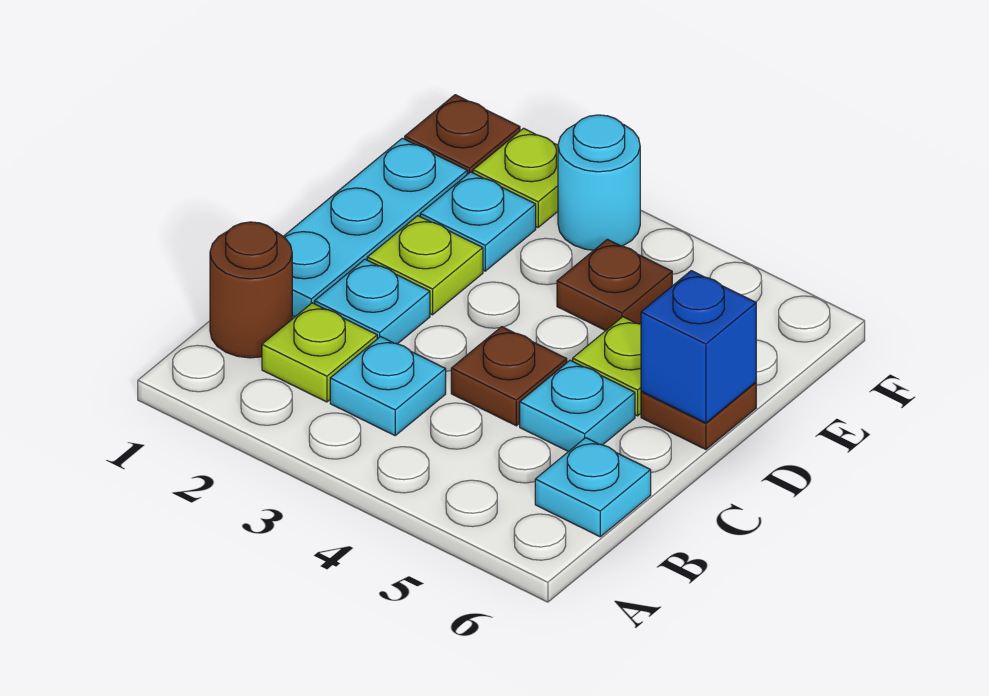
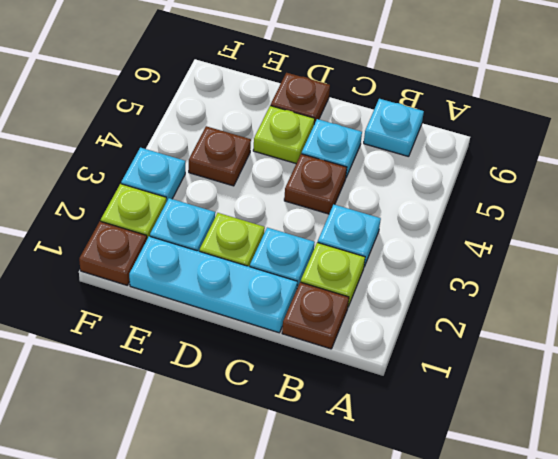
brown round brick B1 level 1 -> brown plate B1 level 1
blue brick D6 level 2 -> none
cyan round brick F3 level 1 -> cyan plate F3 level 1

